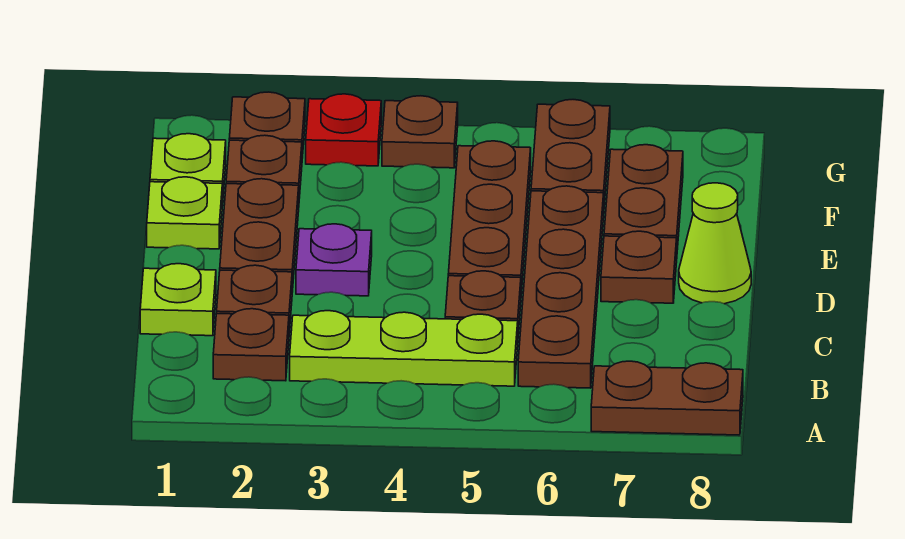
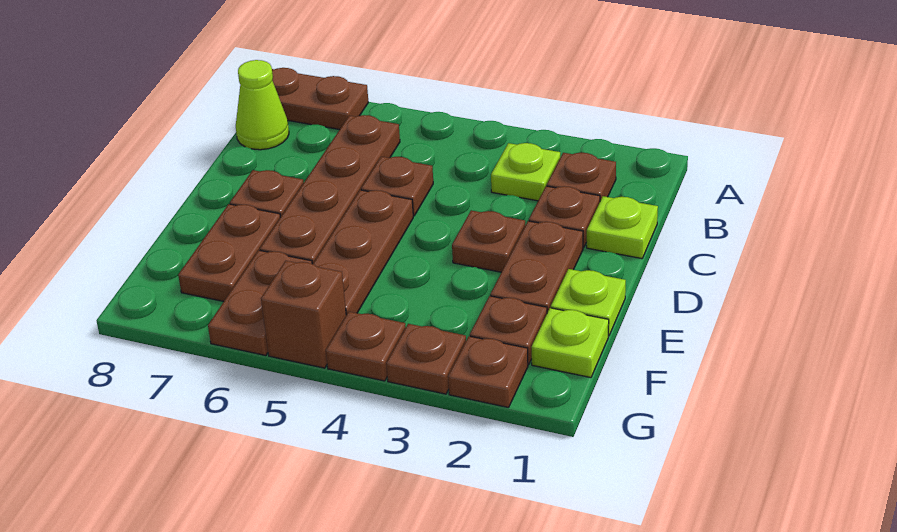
lime plate B3:B5 level 1 -> lime plate B3 level 1
purple plate D3 level 1 -> brown plate D3 level 1
lime cone D8 level 1 -> lime cone B8 level 1
red plate G3 level 1 -> brown plate G3 level 1
none -> brown brick G5 level 1

